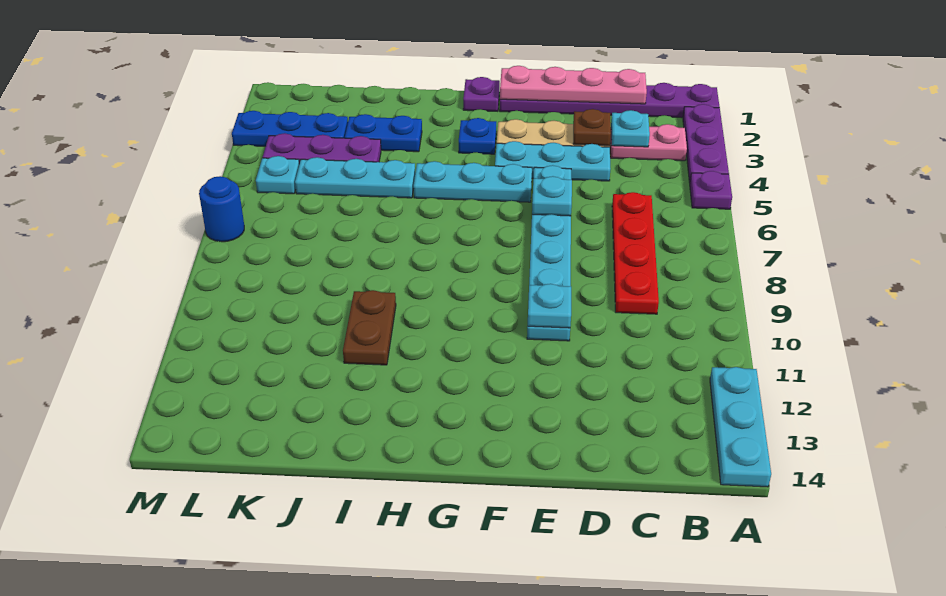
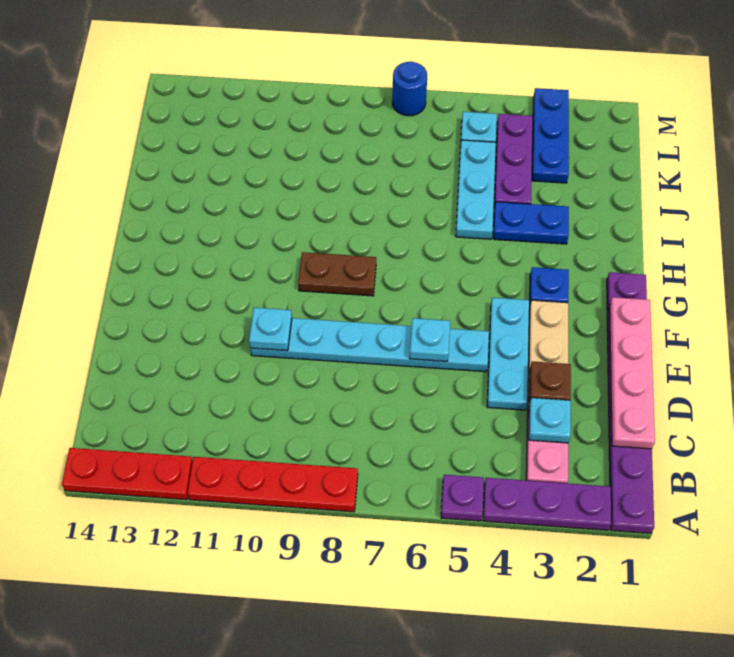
cyan plate A12:A14 level 1 -> red plate A12:A14 level 1
red plate C6:C9 level 1 -> red plate A8:A11 level 1
cyan plate F5:H5 level 1 -> none
blue plate I3:J3 level 1 -> blue plate I3:I4 level 1
brown plate I10:I11 level 1 -> brown plate G8:G9 level 1

